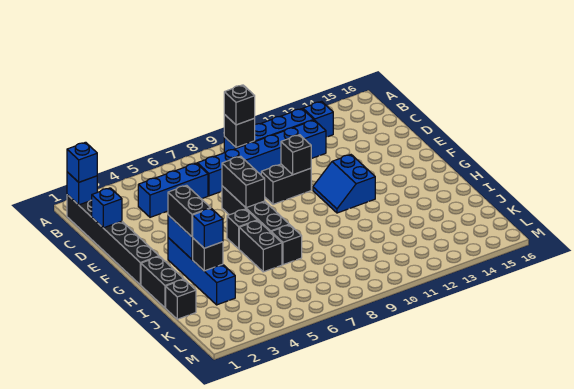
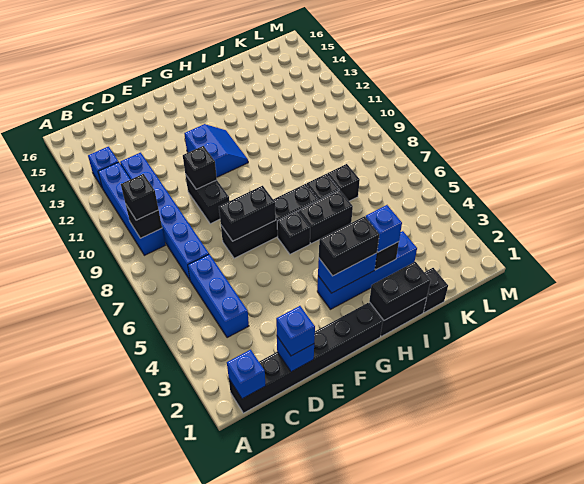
blue brick B1 level 3 -> blue brick D1 level 3
blue slope F11:G12 level 1 top 12 -> blue slope F11:G12 level 1 top F
none -> black brick H1:I1 level 2
none -> black brick J7 level 1

